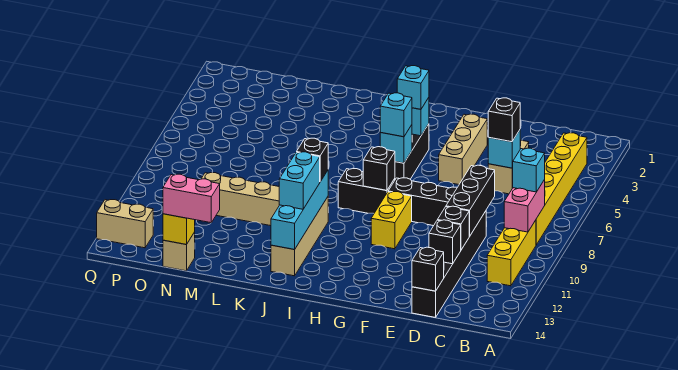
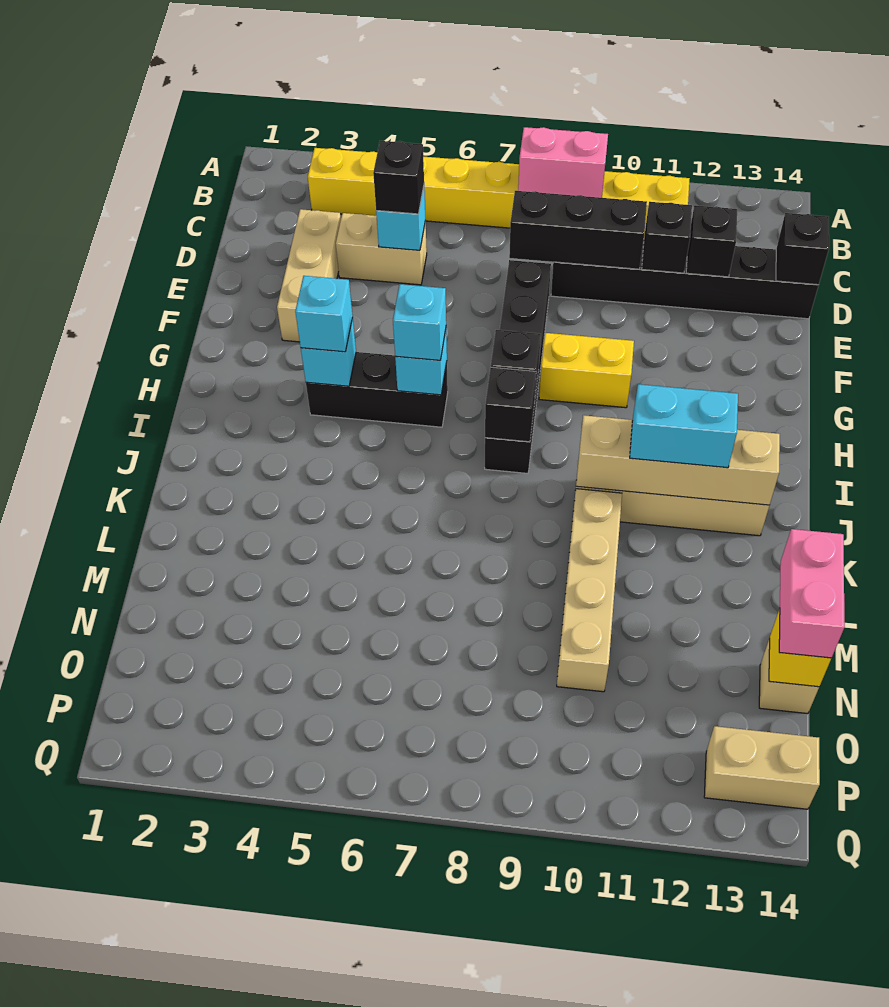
cyan brick B8 level 3 -> none
tan brick F3:F5 level 1 -> tan brick D3:F3 level 1
cyan brick J10:J13 level 2 -> tan brick J10:J13 level 2
black brick J10 level 3 -> black brick I8 level 2
tan brick P13:Q13 level 1 -> tan brick P13:P14 level 1

